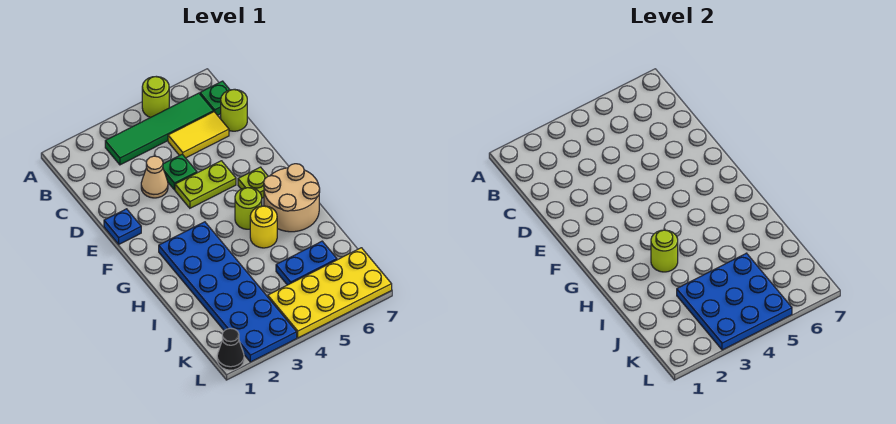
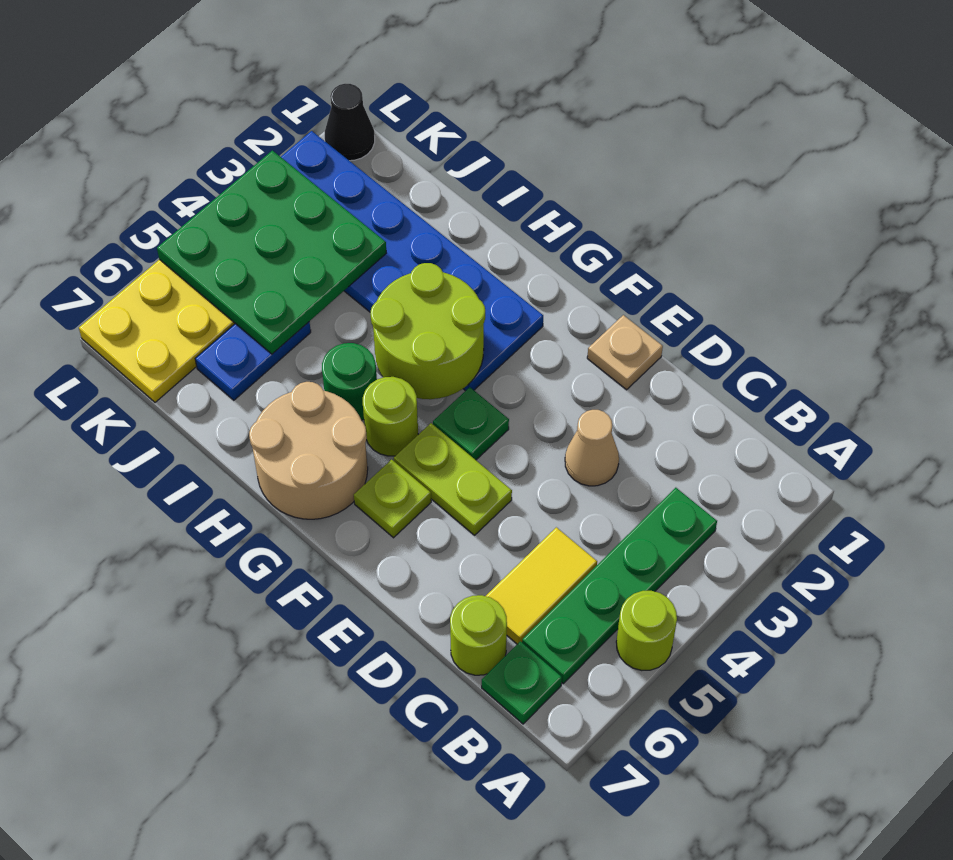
green tile B3:B6 level 1 -> green plate B3:B6 level 1
green plate D4 level 1 -> green plate F4 level 1
blue plate E1 level 1 -> tan plate E1 level 1
lime plate E4:E5 level 1 -> lime plate E5:F5 level 1
lime round brick H3 level 2 -> lime round brick G3:H4 level 2
yellow round brick H5 level 1 -> green round brick H5 level 1
blue plate J3:L5 level 2 -> green plate J3:L5 level 2

